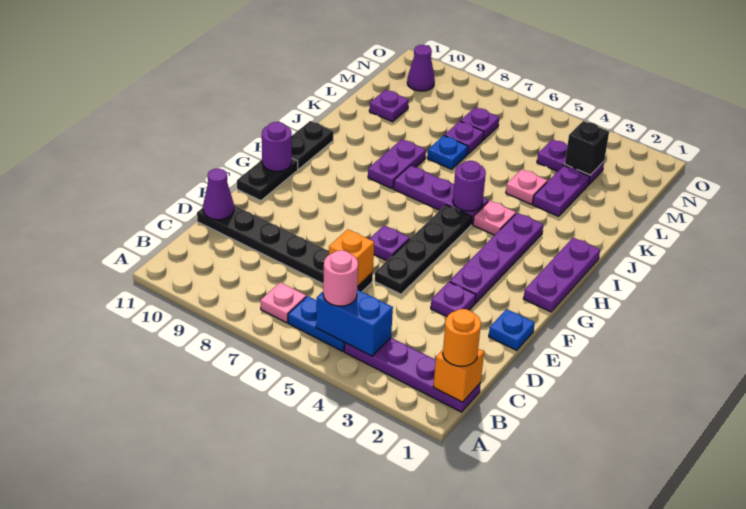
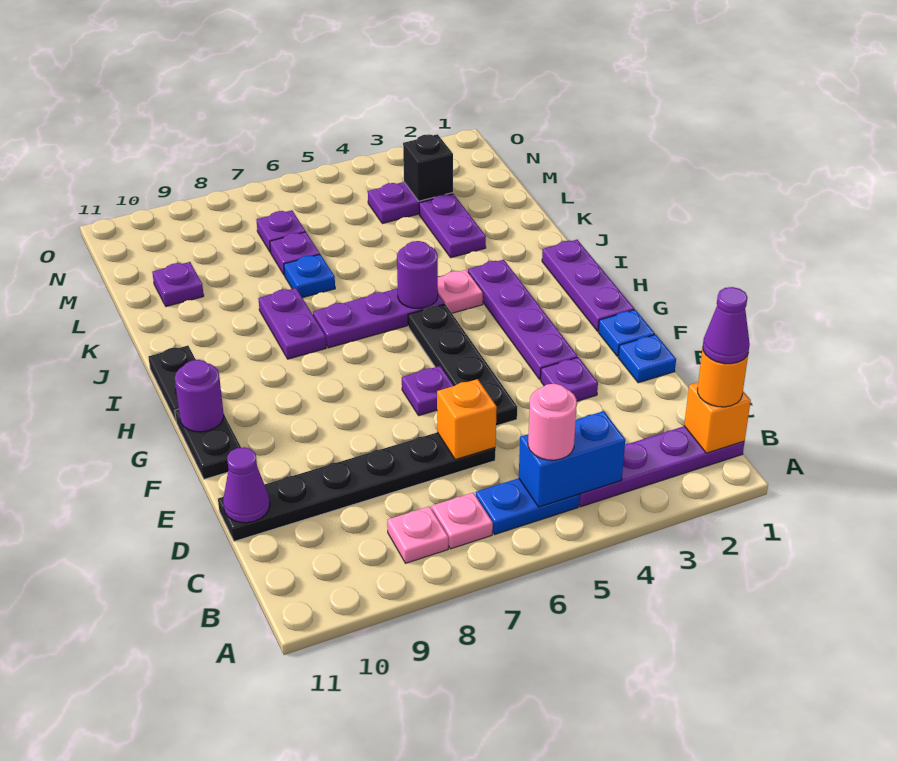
none -> blue plate F1 level 1
pink plate K4 level 1 -> pink plate B8 level 1
purple cone N10 level 1 -> purple cone B1 level 4

